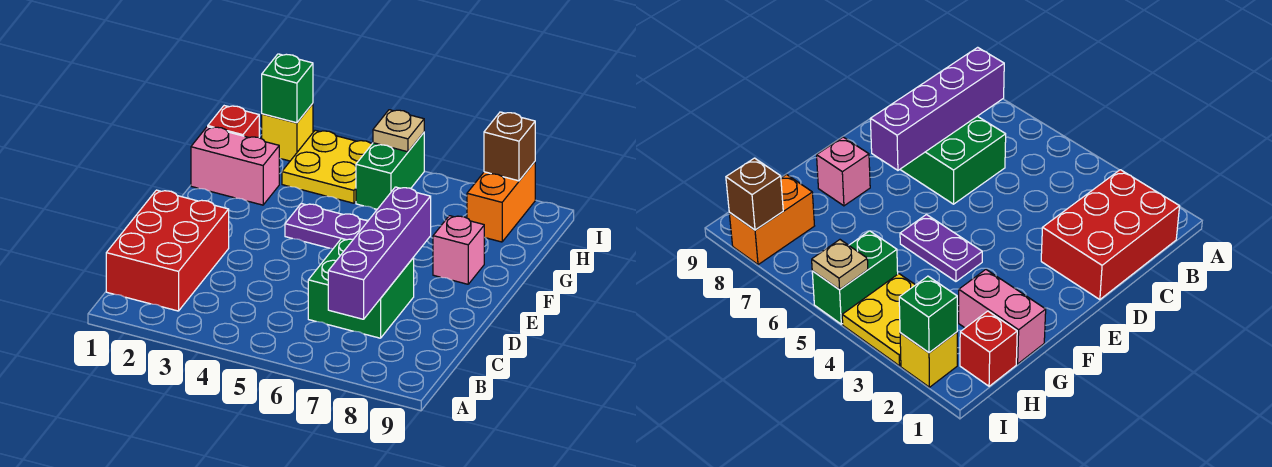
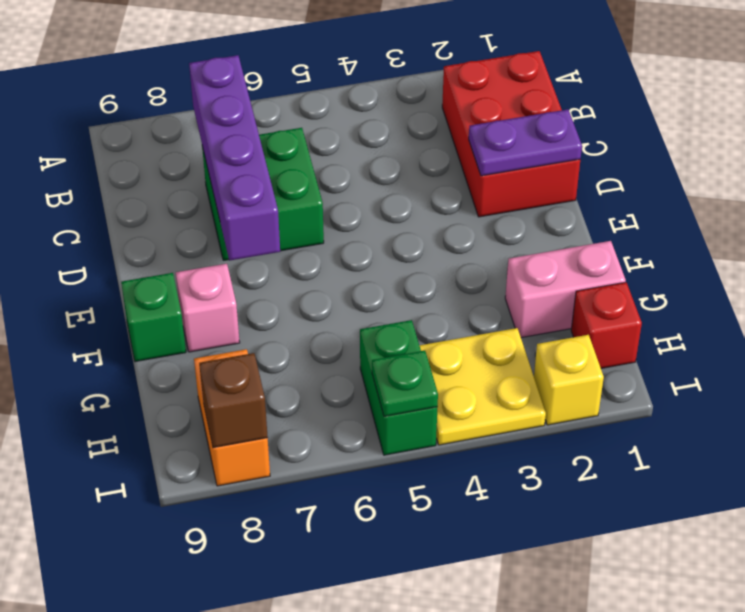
purple plate F4:F5 level 1 -> purple plate D1:D2 level 2
green brick I2 level 2 -> green brick F9 level 1
tan plate I5 level 2 -> green plate I5 level 2

